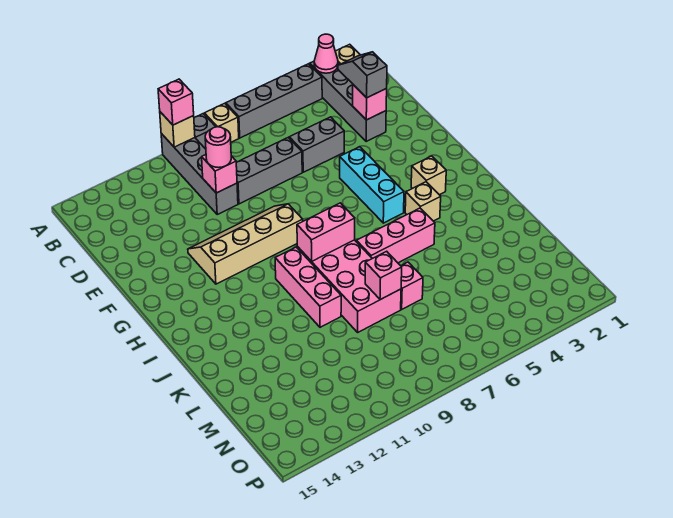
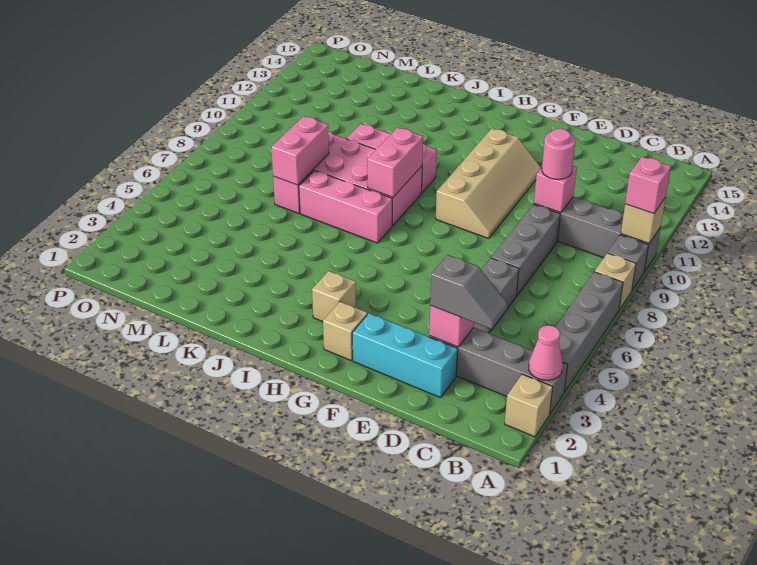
cyan brick F5:H5 level 1 -> cyan brick D2:F2 level 1
tan brick I4 level 1 -> tan brick G2 level 1
pink brick J5:J7 level 1 -> pink brick I7:K7 level 1
pink brick L8 level 2 -> pink brick L7:L8 level 2

